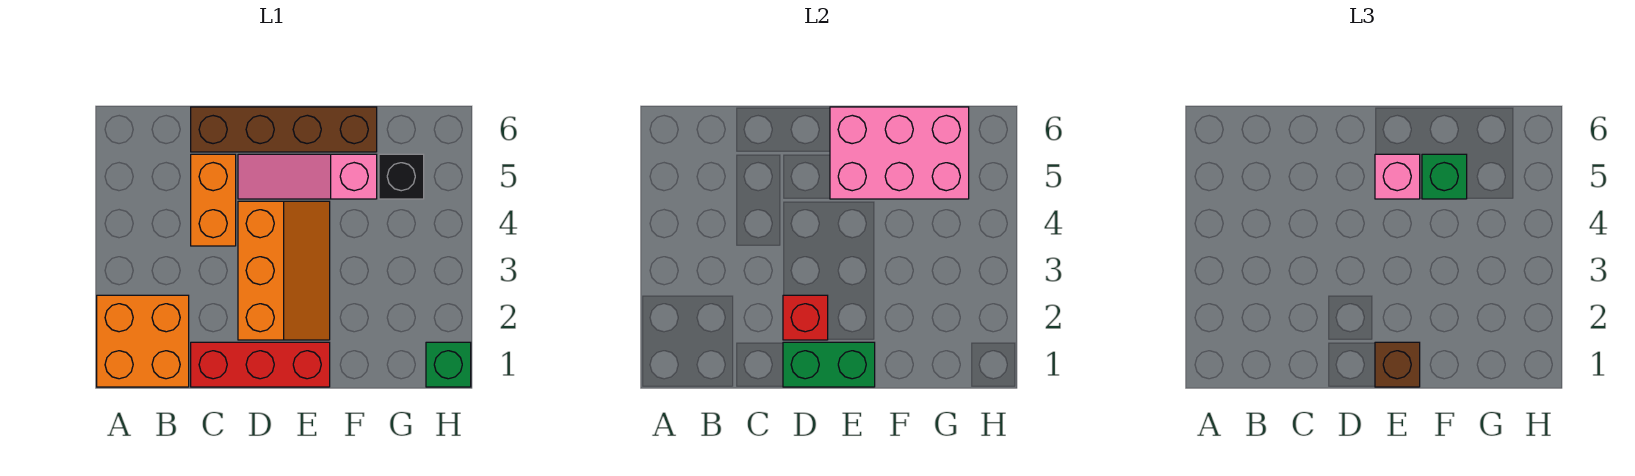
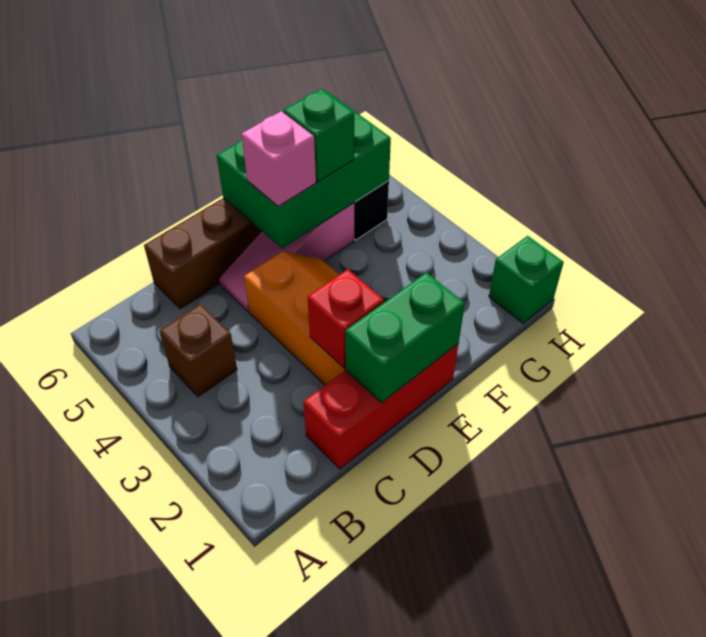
orange brick A1:B2 level 1 -> none
orange brick C4:C5 level 1 -> none
brown brick E1 level 3 -> brown brick B4 level 1
pink brick E5:G6 level 2 -> green brick E5:G6 level 2

